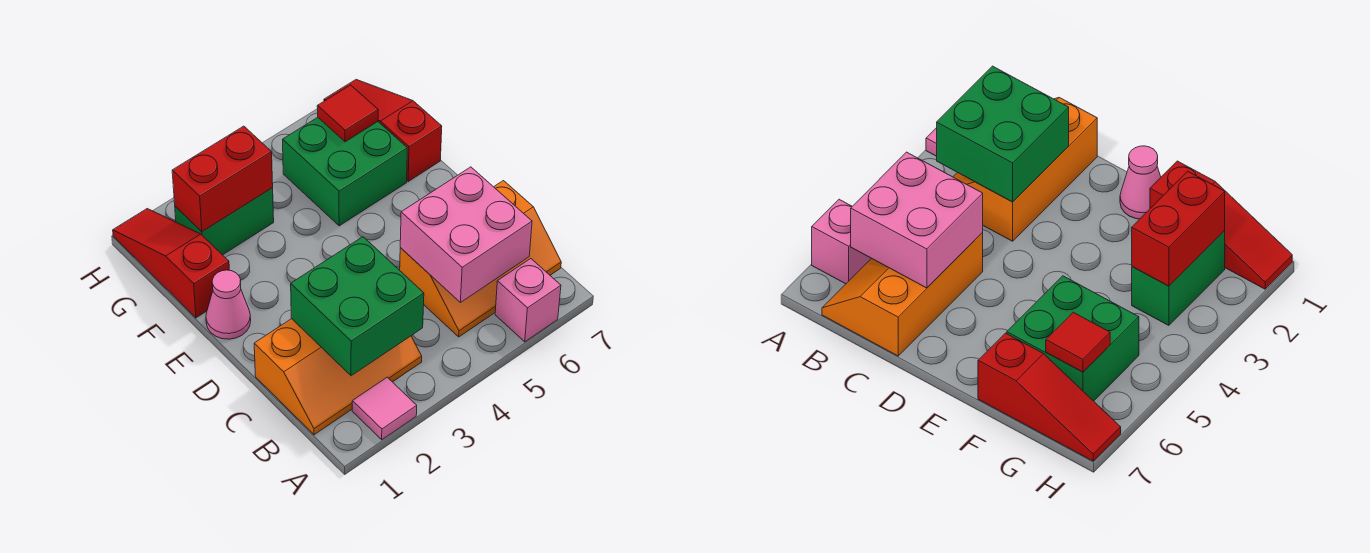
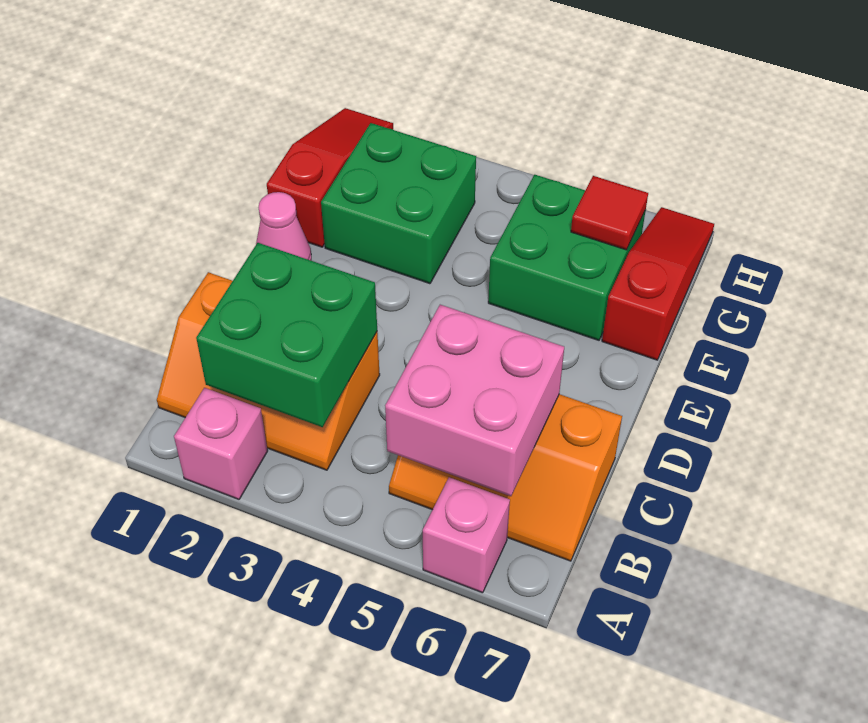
pink tile A2 level 1 -> pink brick A2 level 1
green brick G2:G3 level 1 -> green brick F2:G3 level 1
red brick G2:G3 level 2 -> none

